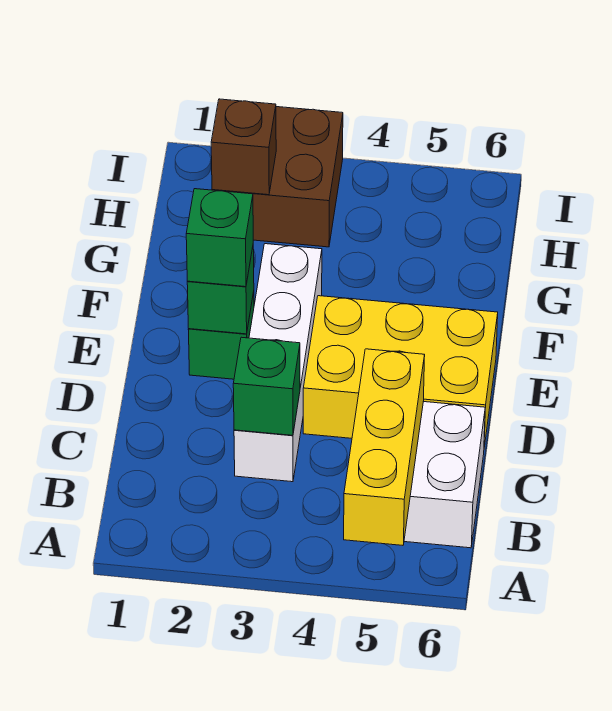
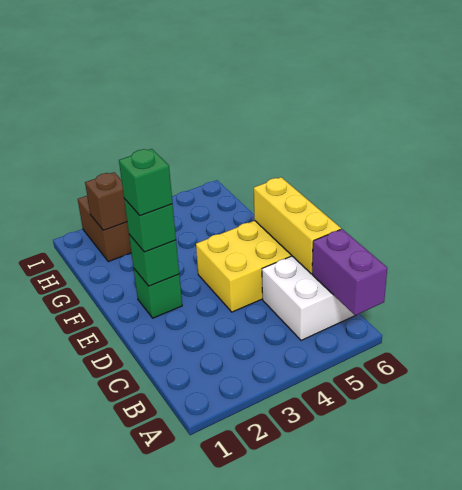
yellow brick A5:C5 level 2 -> yellow brick C6:E6 level 2
none -> purple brick A6:B6 level 2
white brick C3:F3 level 1 -> none
green brick C3 level 2 -> green brick E2 level 4

